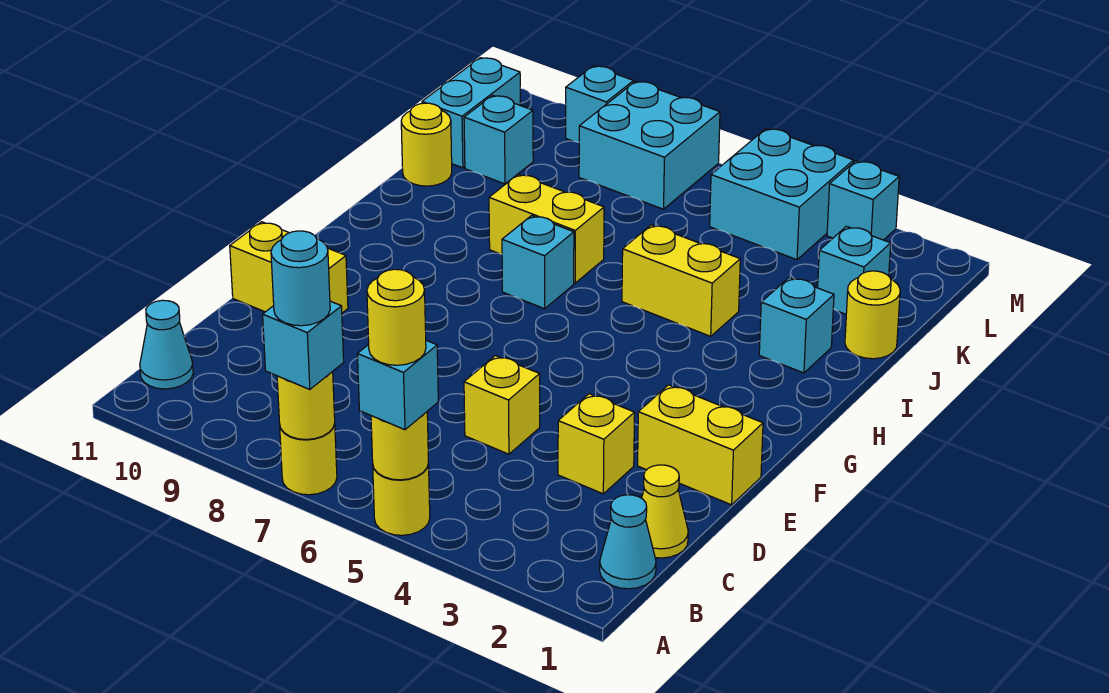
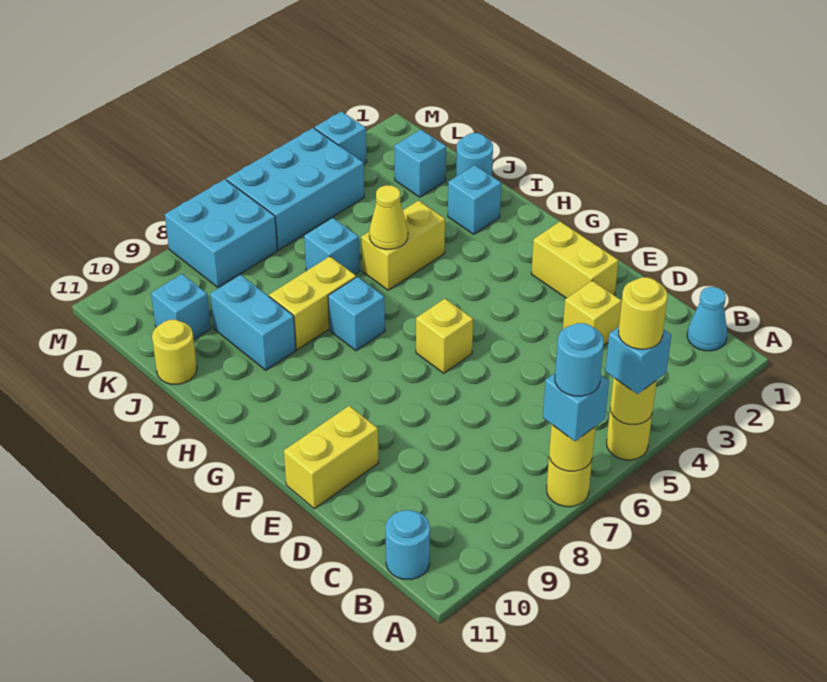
cyan cone B11 level 1 -> cyan round brick B11 level 1
yellow cone C1 level 1 -> yellow cone I5 level 2
yellow brick D5 level 1 -> yellow brick F6 level 1
yellow brick E1:E2 level 1 -> yellow brick E2:F2 level 1
yellow round brick J1 level 1 -> cyan round brick J1 level 1
cyan brick K11:L11 level 1 -> cyan brick I9:J9 level 1
cyan brick L4:M5 level 1 -> cyan brick L4:M6 level 1
cyan brick M9 level 1 -> cyan brick J6 level 1

